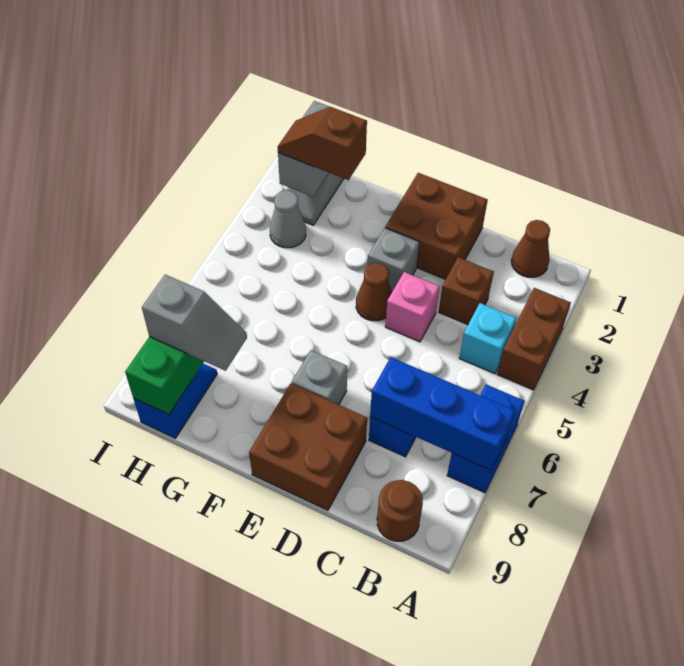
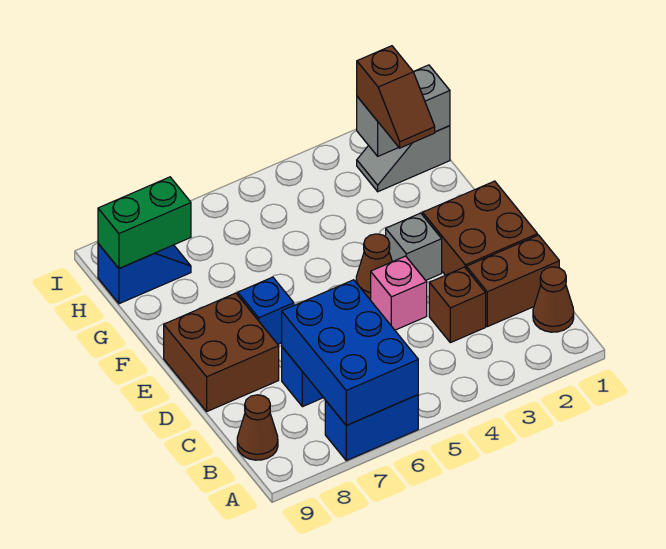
brown brick A3:A4 level 1 -> brown brick C1:C2 level 1
blue brick A7:C7 level 2 -> blue brick A6:C7 level 2
cyan brick B4 level 1 -> none
brown round brick B9 level 1 -> brown cone B9 level 1
grey brick E7 level 1 -> blue brick E7 level 1
brown slope G2:H2 level 3 top G -> brown slope G2:H2 level 3 top H
grey slope G8:H8 level 3 top H -> none
grey cone H3 level 1 -> none

